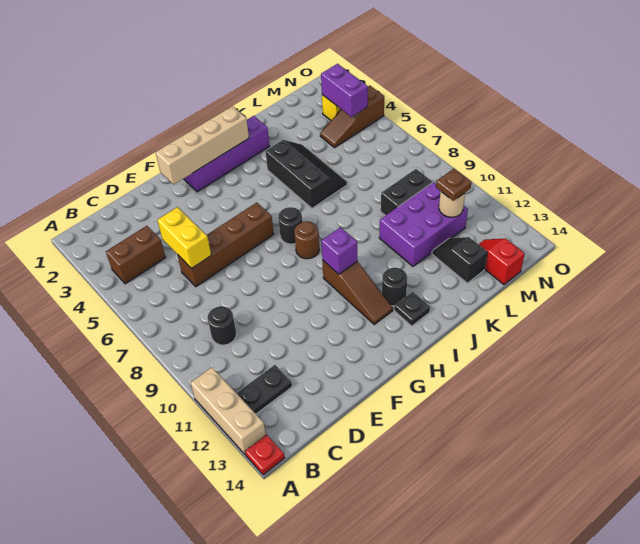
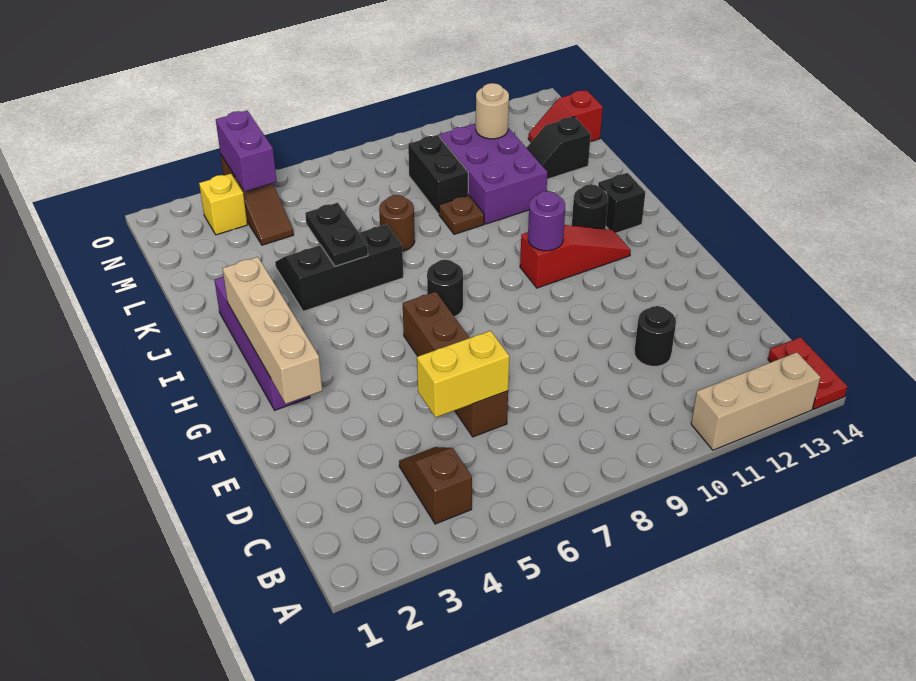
red plate A14 level 1 -> red plate A14:B14 level 1
brown brick B4:C4 level 1 -> brown slope B4:C4 level 1 top B
black plate B12:C12 level 1 -> black plate J5:K5 level 2
black round brick C9 level 1 -> black round brick D11 level 1
brown round brick H8 level 1 -> brown round brick K7 level 1
brown slope H10:H12 level 1 top 10 -> red slope H10:H12 level 1 top 10
purple brick H10 level 2 -> purple round brick H10 level 2
black plate I13 level 1 -> black brick I13 level 1
brown plate M11 level 3 -> brown plate K9 level 1
purple brick N3:N4 level 2 -> purple brick N4:O4 level 2

